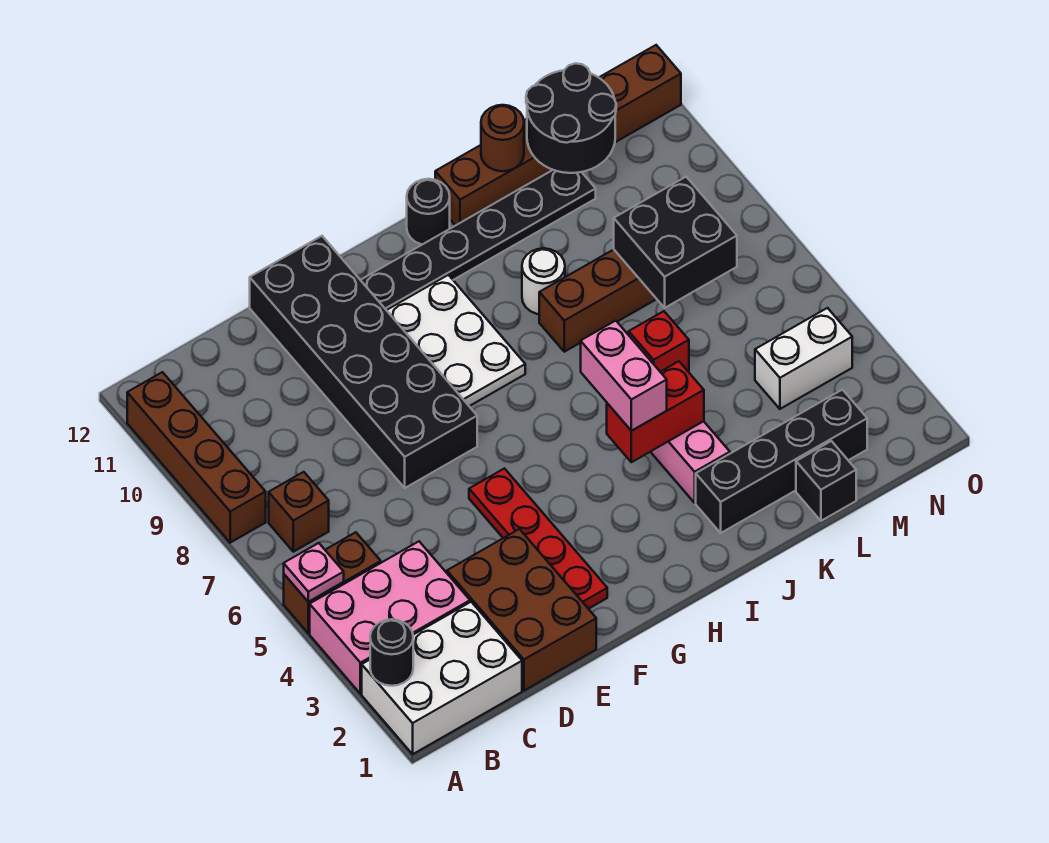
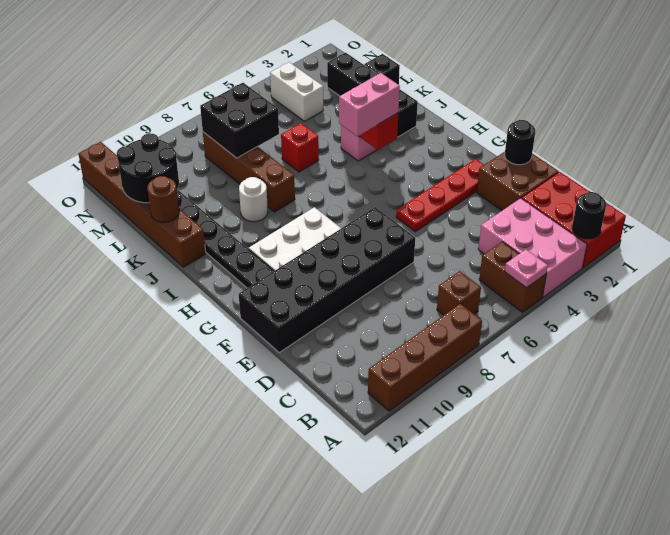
white brick A1:C2 level 1 -> red brick A1:C2 level 1
brown brick D1:E3 level 1 -> brown brick D1:E2 level 1
black round brick I12 level 1 -> black round brick E1 level 2

